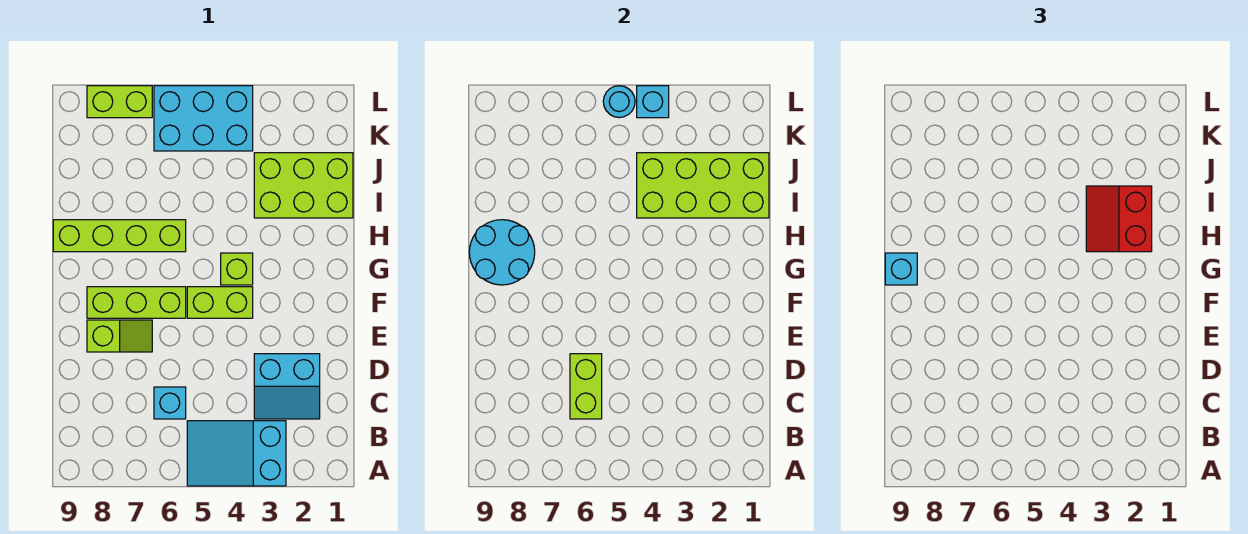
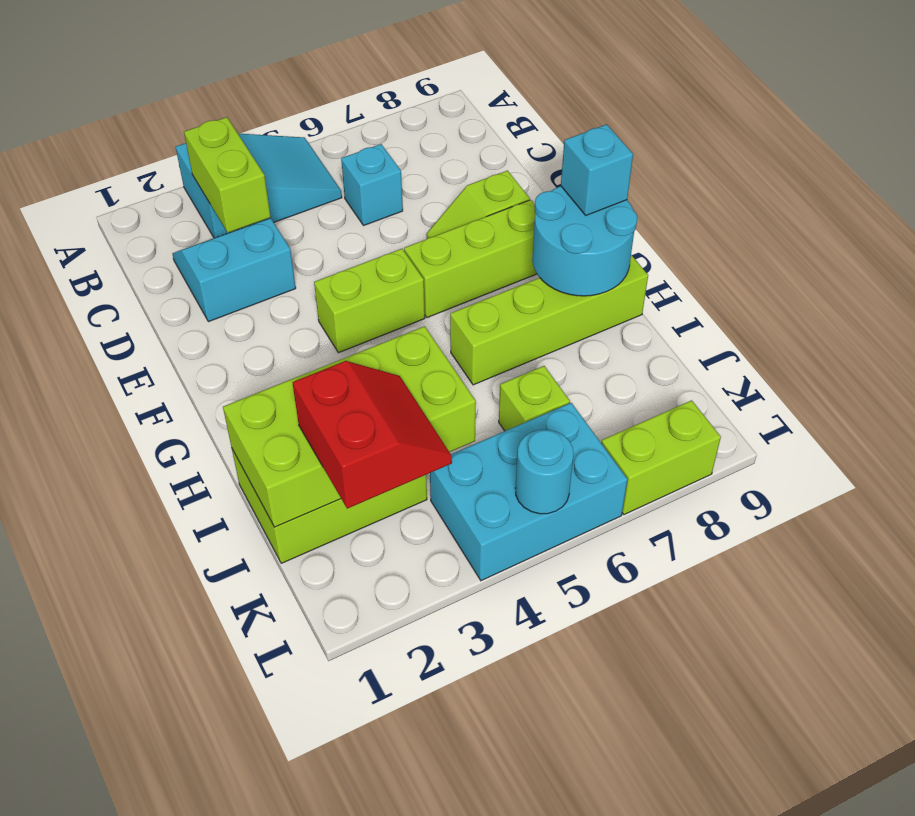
lime brick C6:D6 level 2 -> lime brick B3:C3 level 2
lime brick G4 level 1 -> lime brick J6 level 1
red slope H2:I3 level 3 top 2 -> red slope J2:K3 level 3 top 2
cyan brick L4 level 2 -> none

